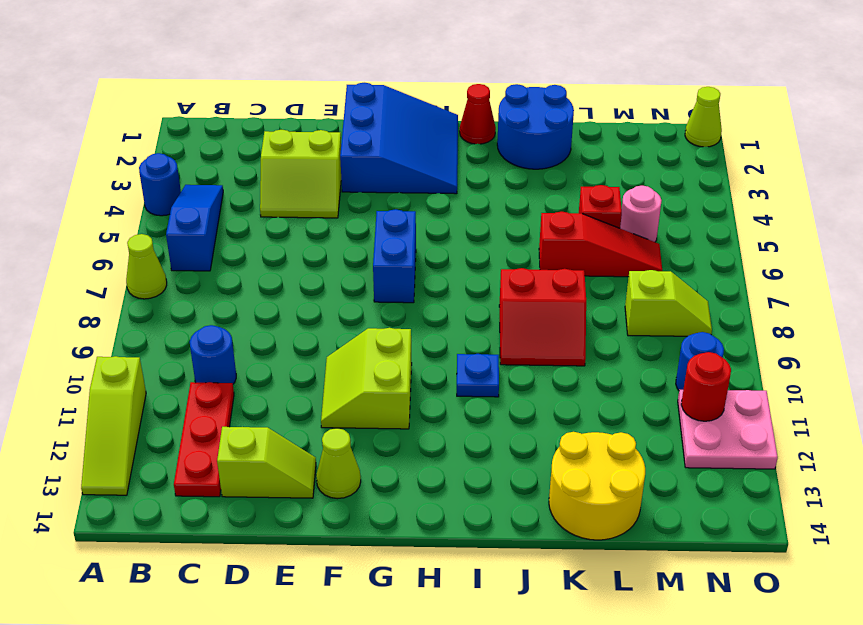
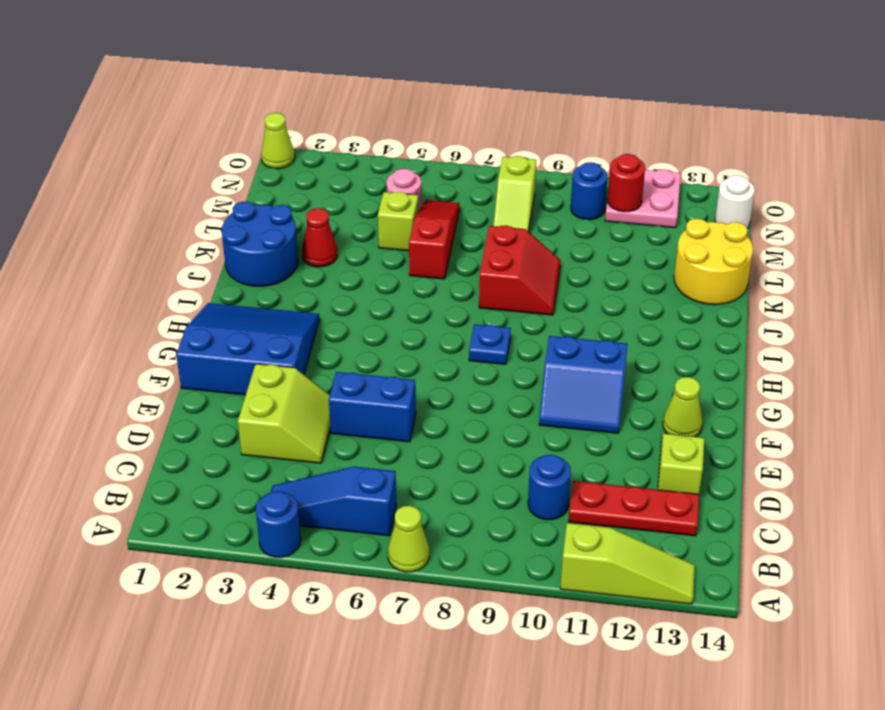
lime slope F10:G11 level 1 top G -> blue slope F10:G11 level 1 top G
blue brick G6:G7 level 1 -> blue brick E5:E6 level 1
red cone I1 level 1 -> red cone K3 level 1
blue plate I10 level 1 -> blue plate H8 level 1
red brick L5 level 1 -> lime brick L5 level 1
lime slope M8:N8 level 1 top M -> lime slope M8:N8 level 1 top N
none -> white round brick N14 level 1

